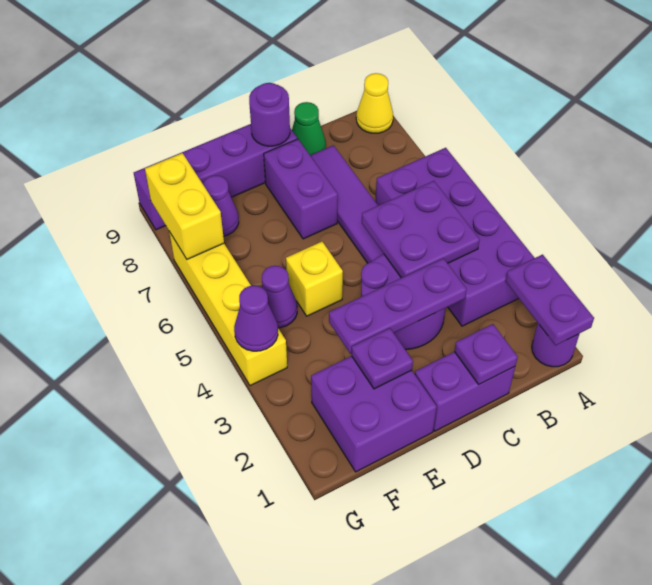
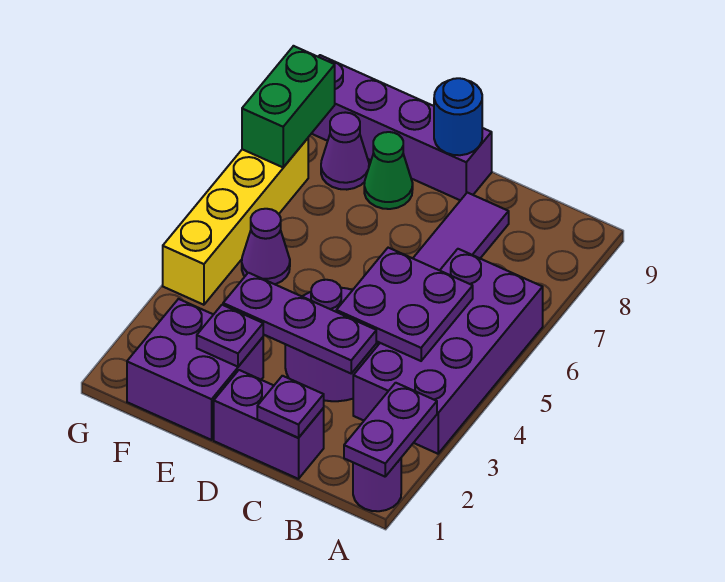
yellow cone A9 level 1 -> none
green cone C9 level 1 -> green cone E8 level 1
purple brick D7:D8 level 1 -> none
purple round brick D9 level 2 -> blue round brick D9 level 2
yellow brick E5 level 1 -> none
purple cone G4 level 2 -> none
yellow brick G7:G8 level 2 -> green brick G7:G8 level 2

